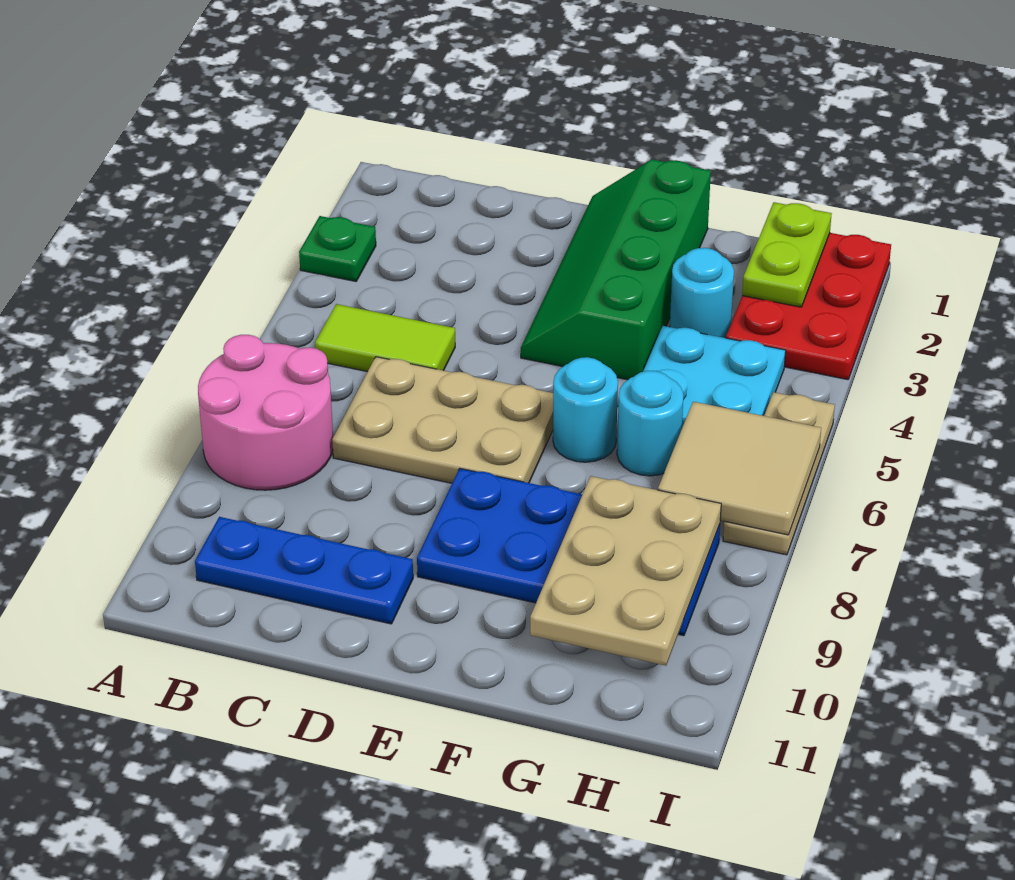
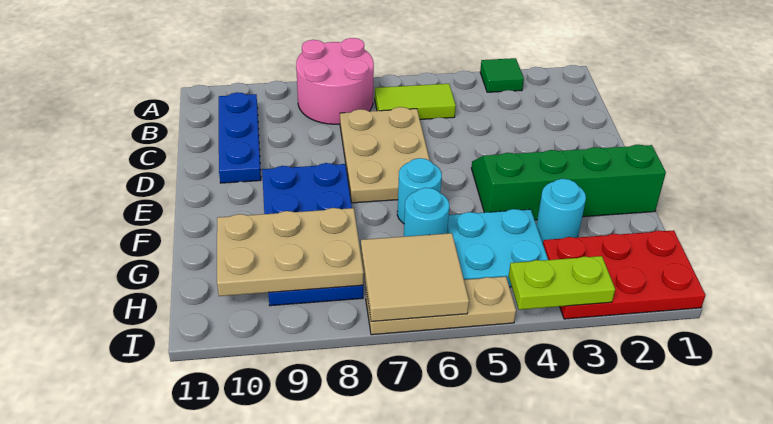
green plate A3 level 1 -> green tile A3 level 1
lime tile B5:C5 level 1 -> lime tile B5:B6 level 1
lime plate H1:H2 level 2 -> lime plate I3:I4 level 2

